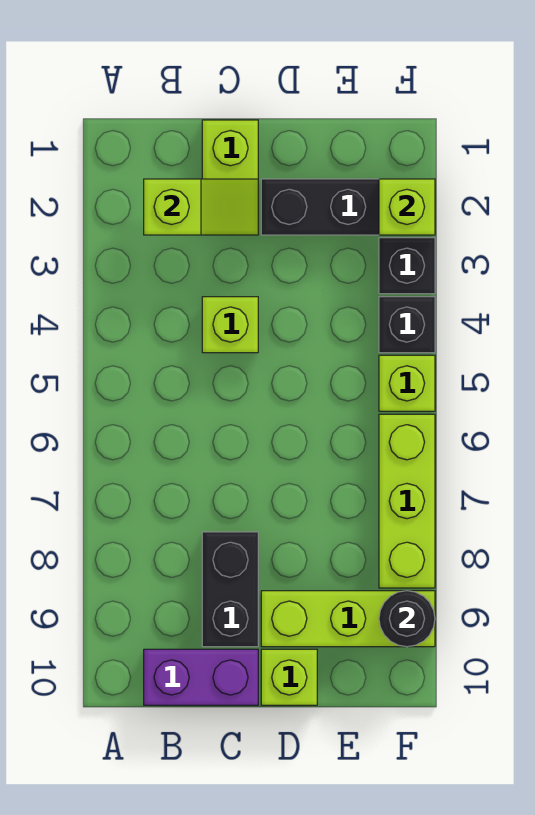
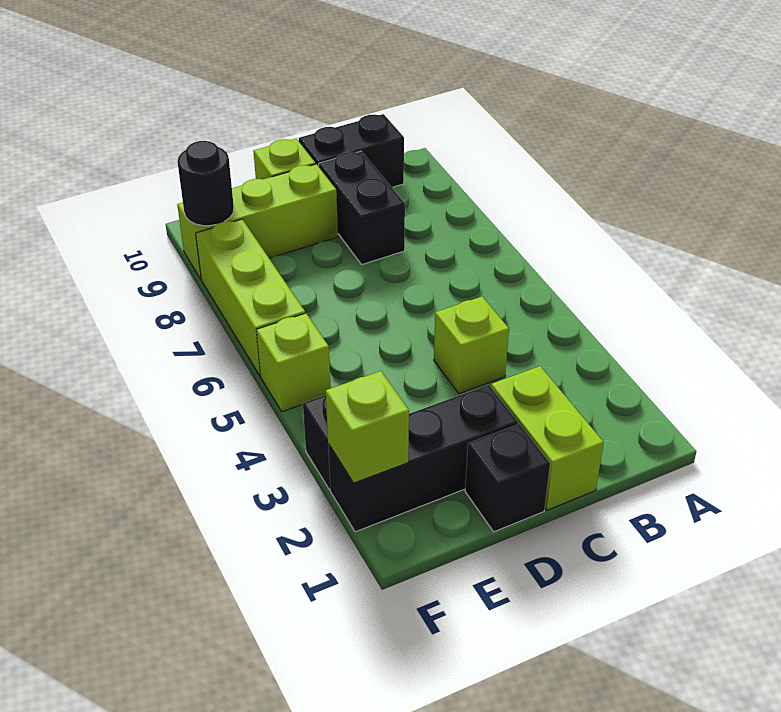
lime slope B2:C2 level 2 top B -> none
purple brick B10:C10 level 1 -> black brick B10:C10 level 1
black brick F4 level 1 -> black brick D1 level 1

